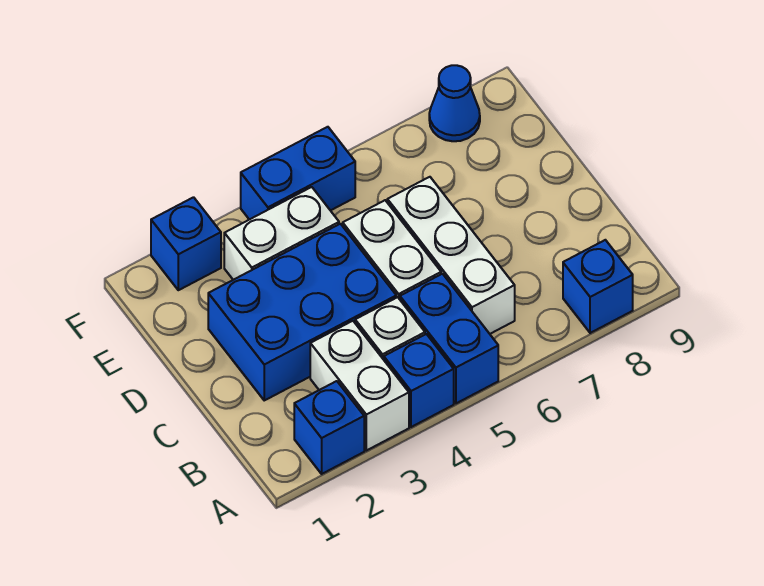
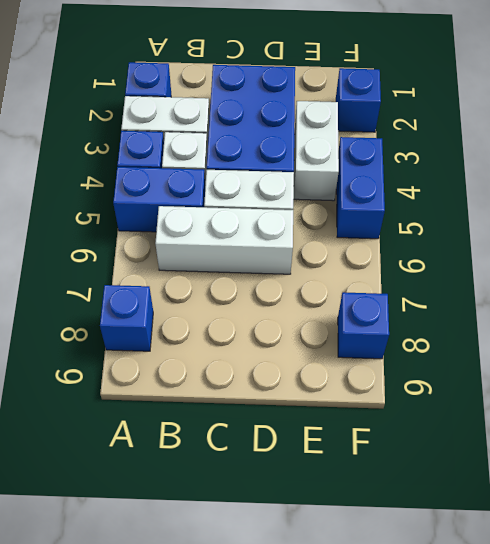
blue cone F8 level 1 -> blue brick F8 level 1

